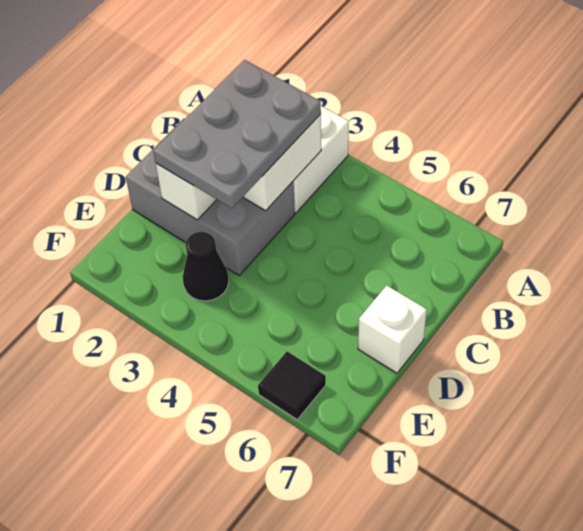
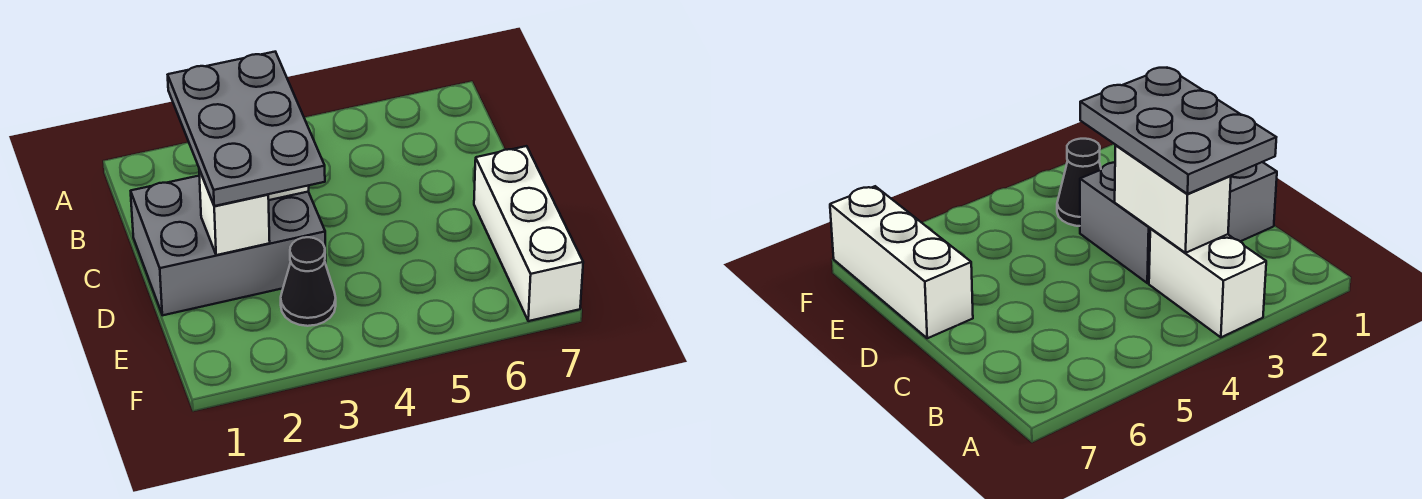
white brick D7 level 1 -> white brick D7:F7 level 1
black tile F6 level 1 -> none

